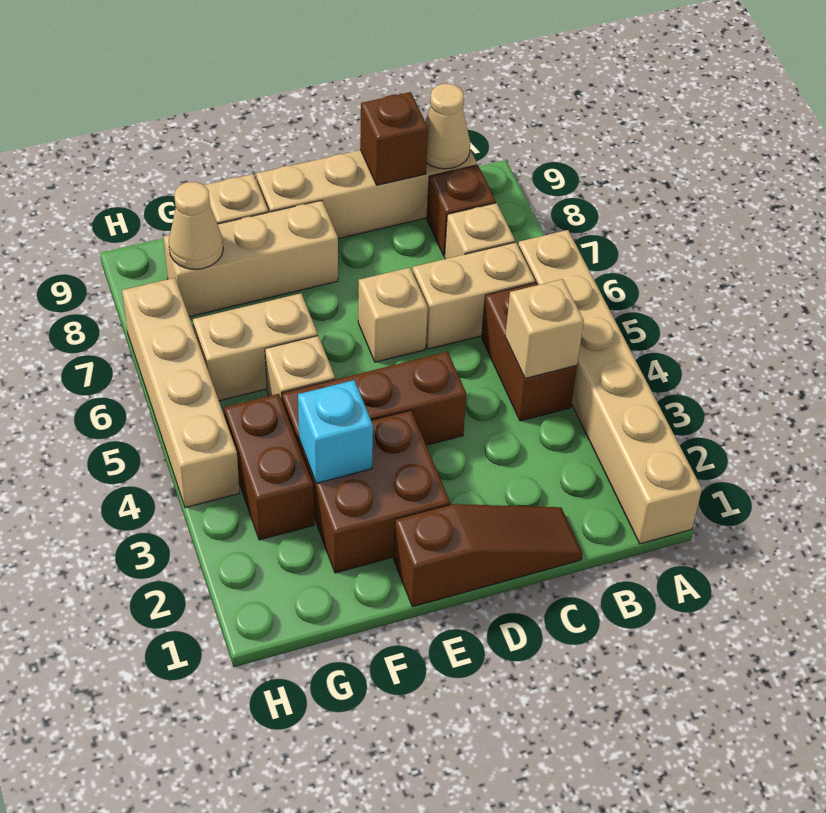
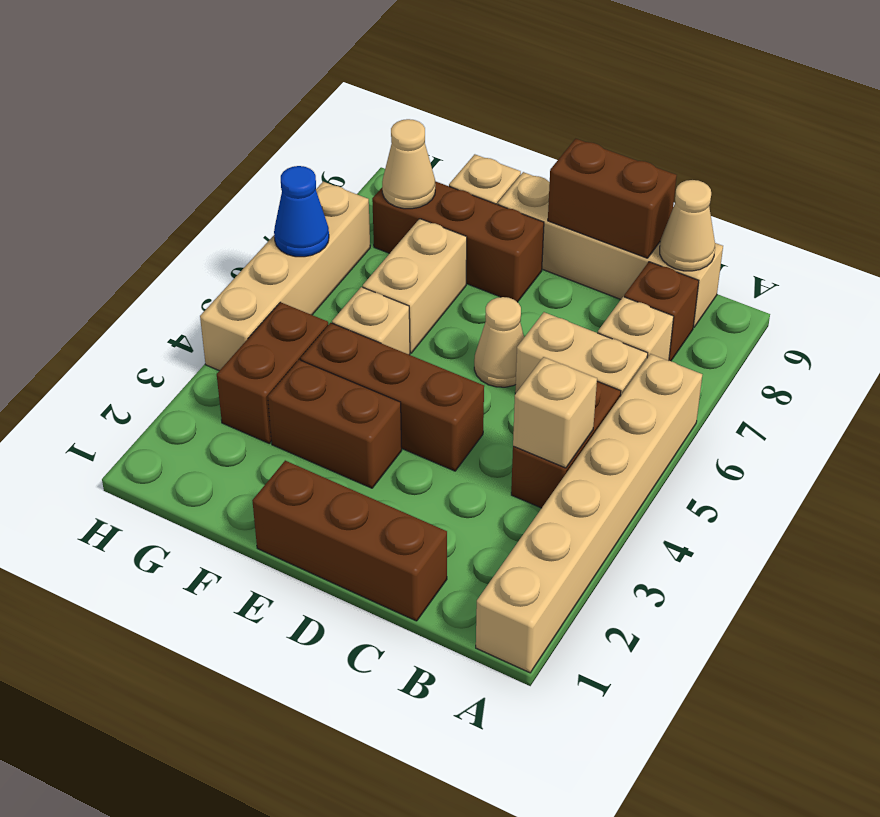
brown slope C1:E1 level 1 top E -> brown brick C1:E1 level 1
brown brick C9 level 2 -> brown brick C9:D9 level 2
tan brick D6 level 1 -> tan cone D6 level 1
brown brick E2:F3 level 1 -> brown brick E3:F3 level 1
tan brick E8:G8 level 1 -> brown brick E8:G8 level 1
cyan brick F3 level 2 -> none
tan brick F6:G6 level 1 -> tan brick F6:F7 level 1
none -> blue cone H6 level 2

